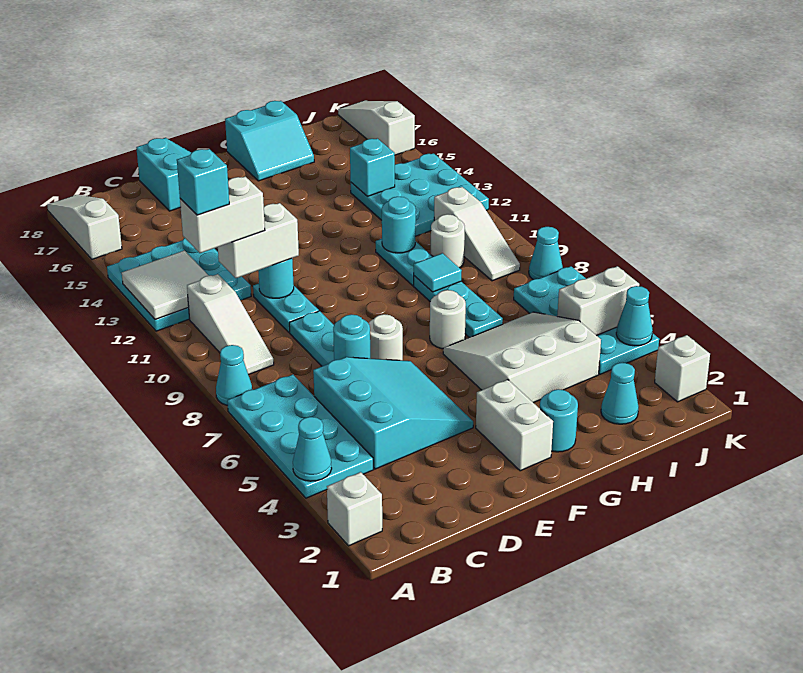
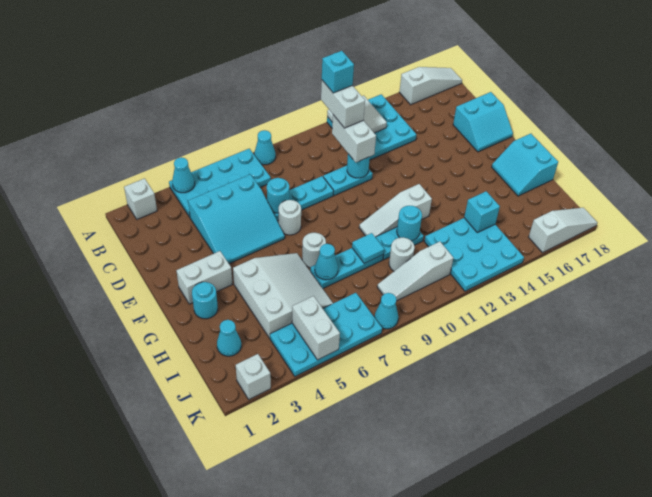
white slope B9:B11 level 1 top 11 -> white slope G10:G12 level 1 top 12
cyan cone K4 level 2 -> cyan cone H7 level 2

